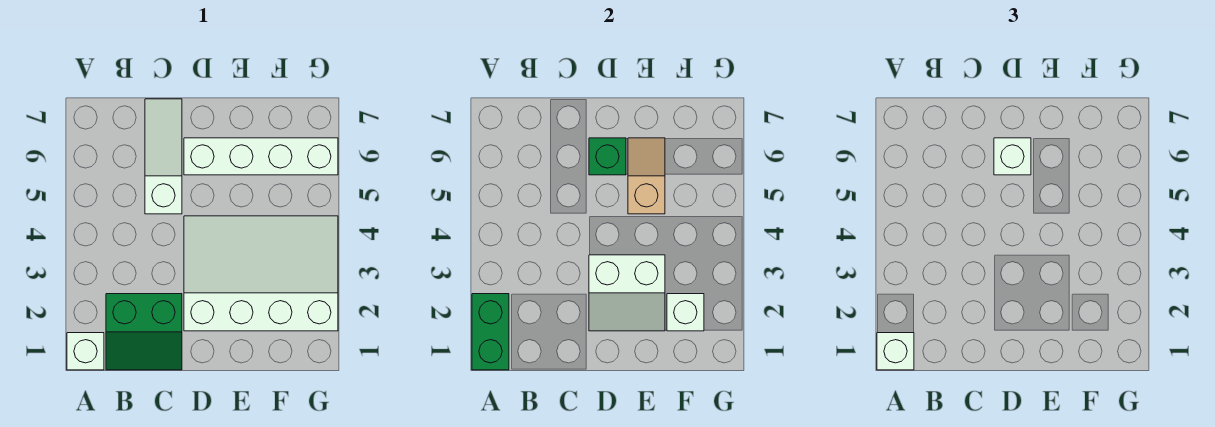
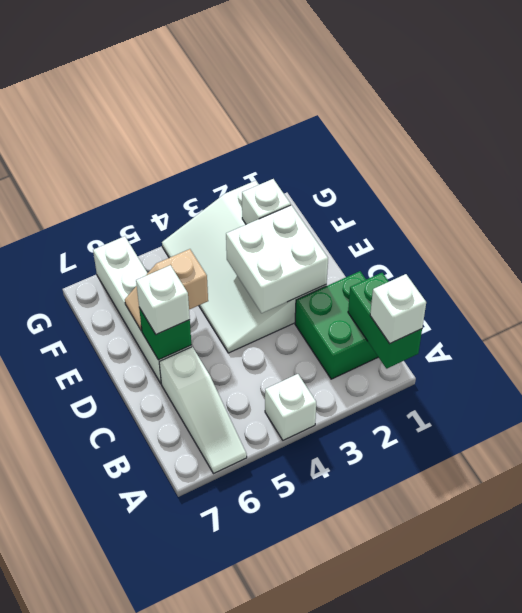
white brick A1 level 1 -> white brick A4 level 1
green brick A1:A2 level 2 -> green brick A1:B1 level 2
green slope B1:C2 level 1 top 2 -> green brick B1:C2 level 1
white slope C5:C7 level 1 top 5 -> white slope A6:C6 level 1 top C
white slope D2:E3 level 2 top 3 -> white brick D2:E3 level 2

